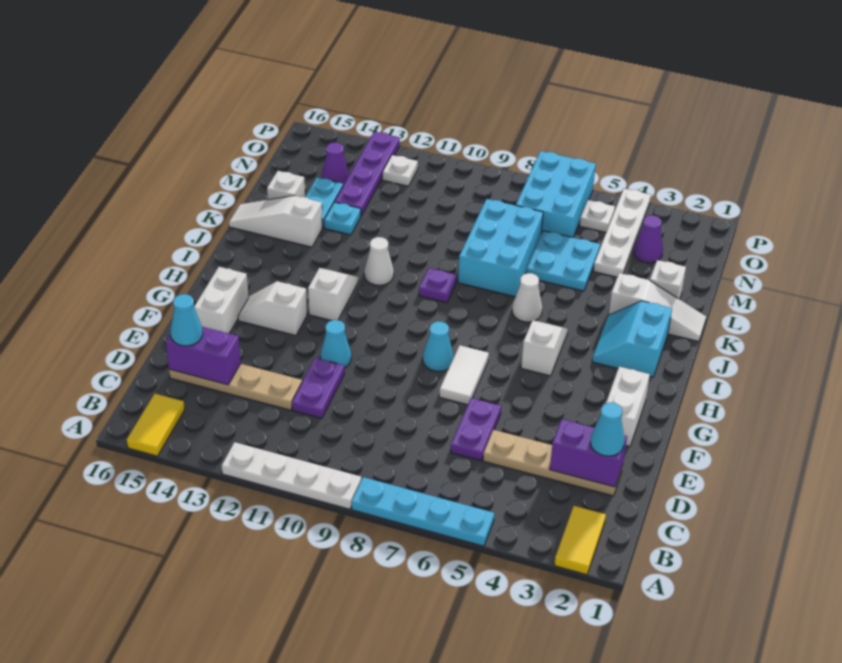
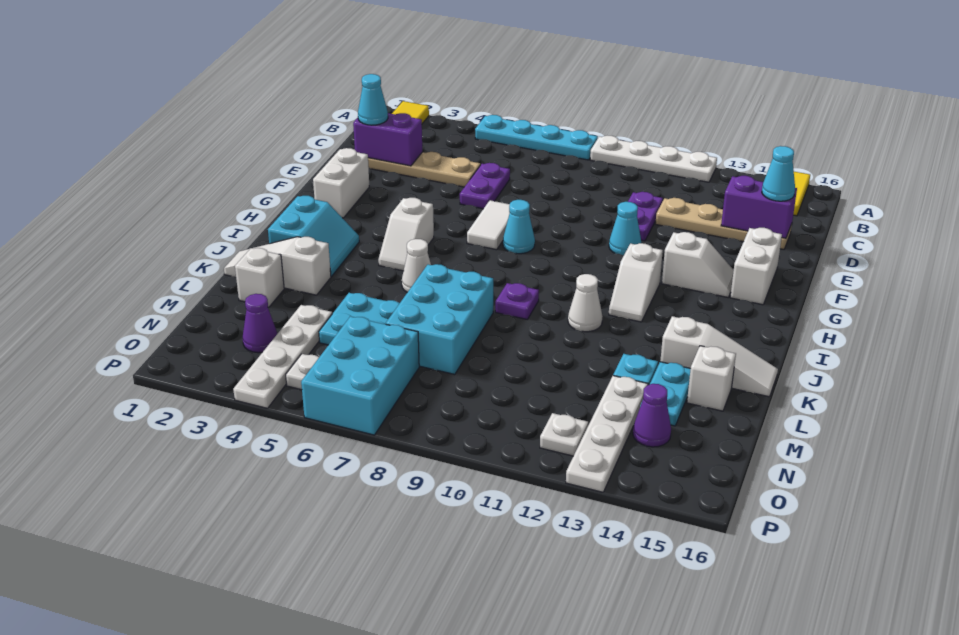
purple plate M13:P13 level 1 -> white plate M13:P13 level 1

